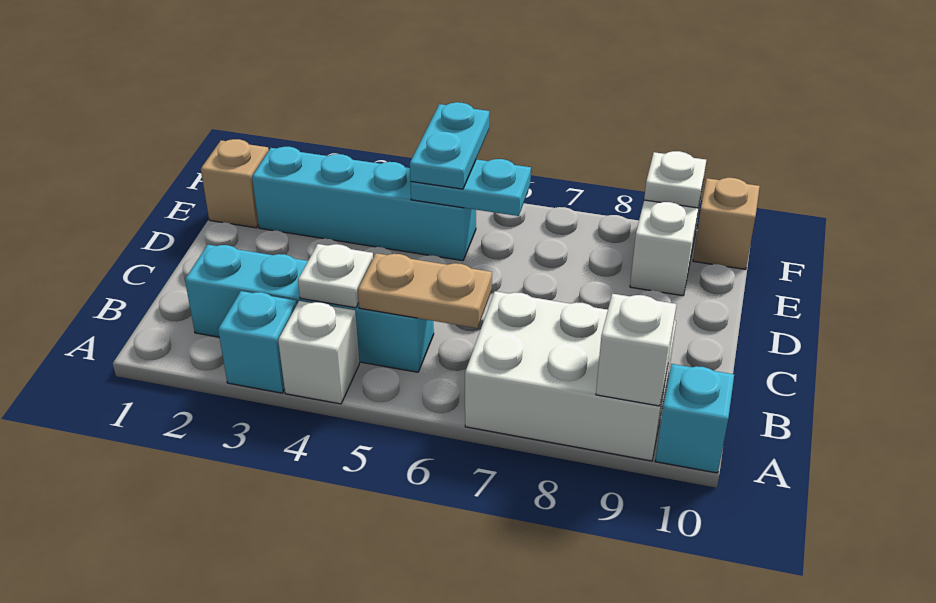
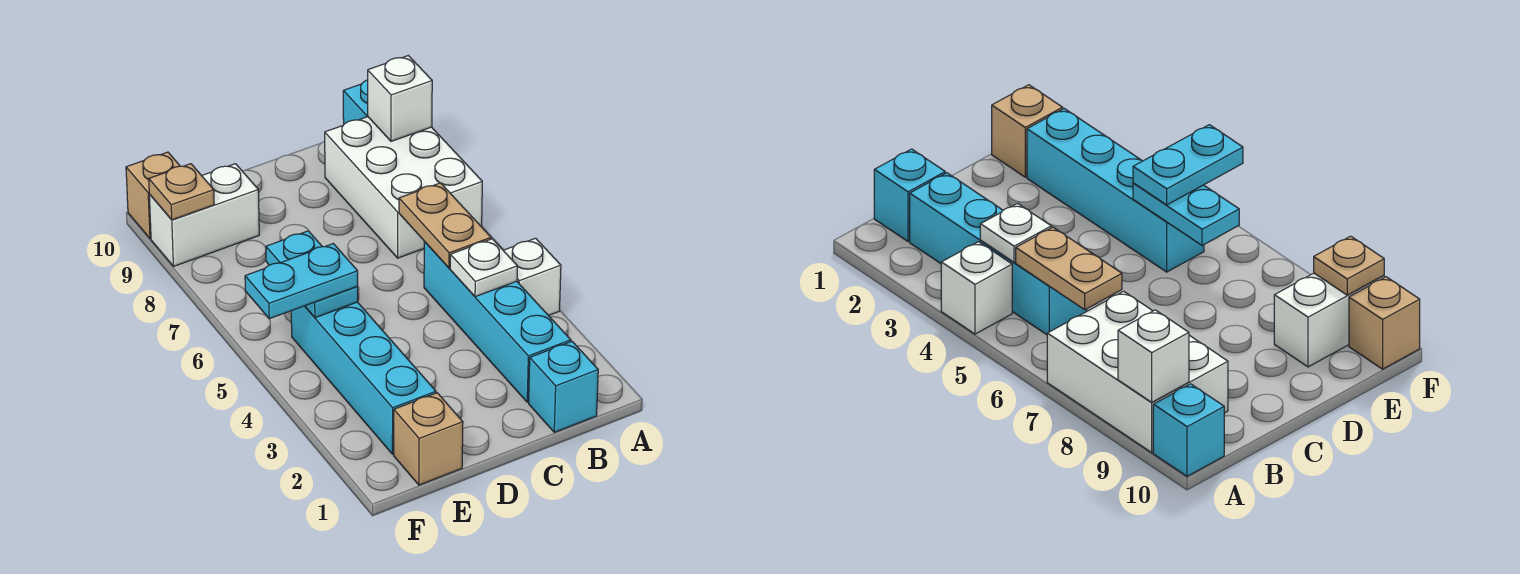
cyan brick A3 level 1 -> cyan brick B1 level 1
white plate F9 level 2 -> tan plate F9 level 2

